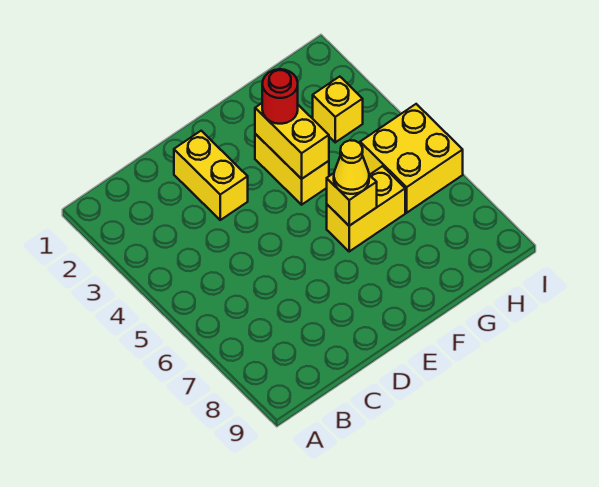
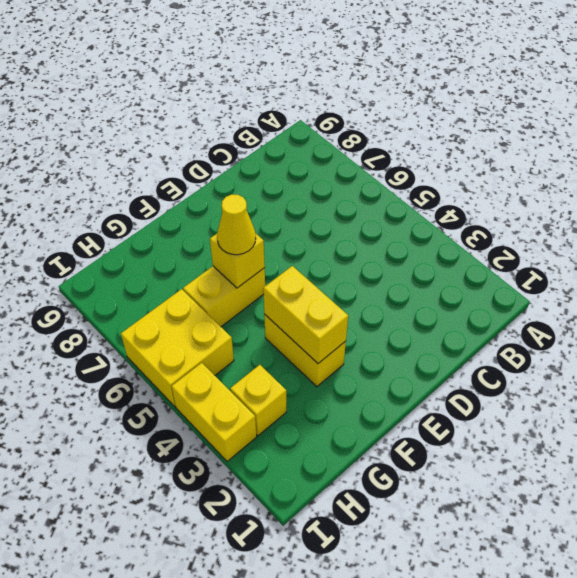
yellow brick D2:D3 level 1 -> yellow brick I3:I4 level 1
red round brick F3 level 3 -> none

